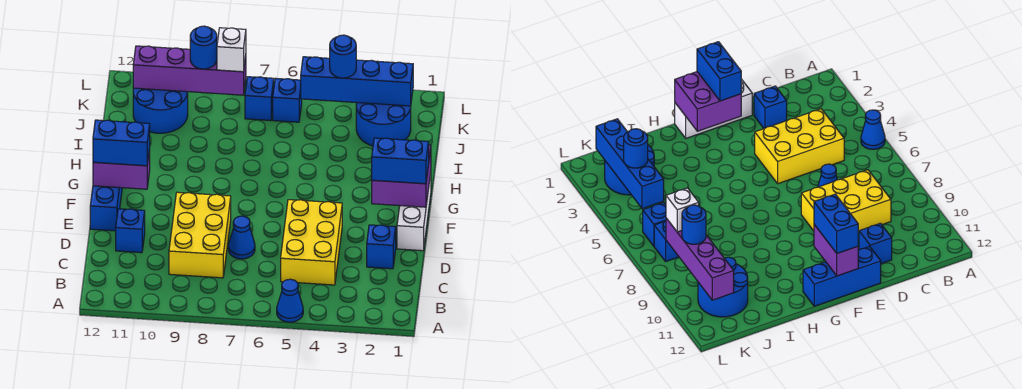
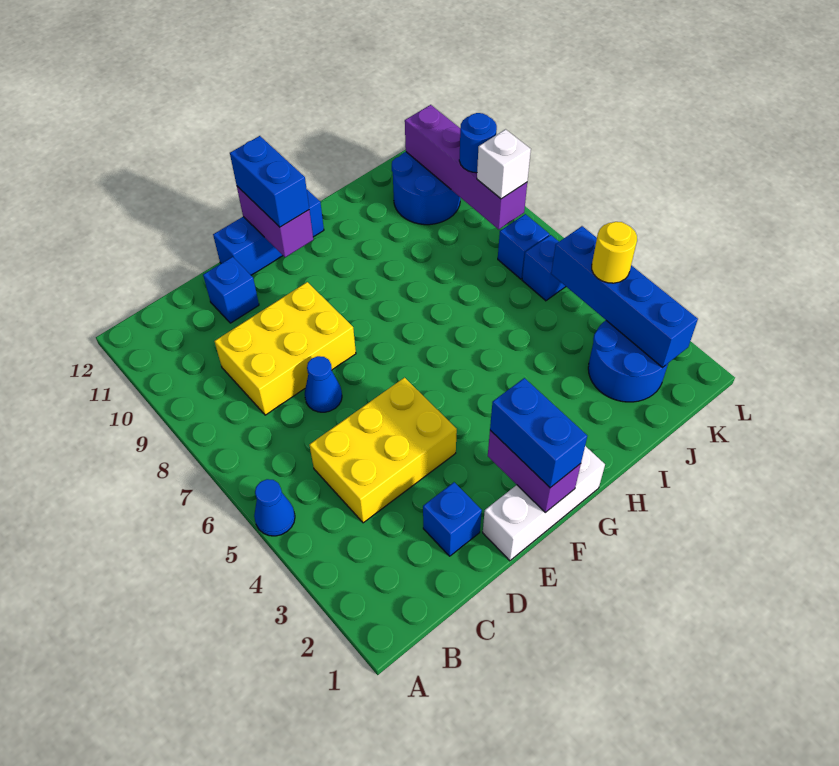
purple brick F1:G2 level 2 -> purple brick F1:F2 level 2
blue round brick K4 level 3 -> yellow round brick K4 level 3

